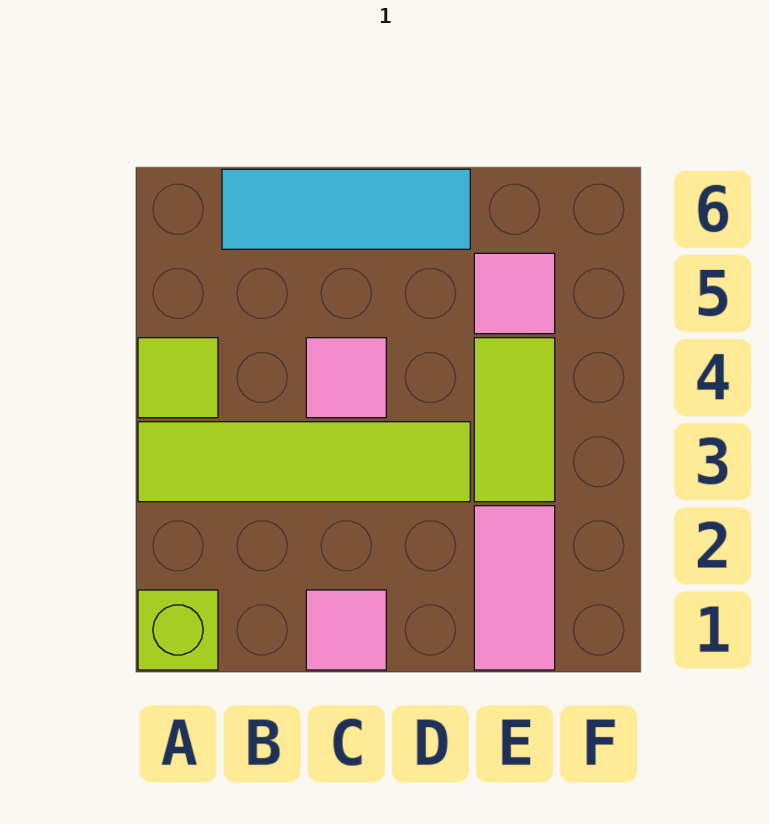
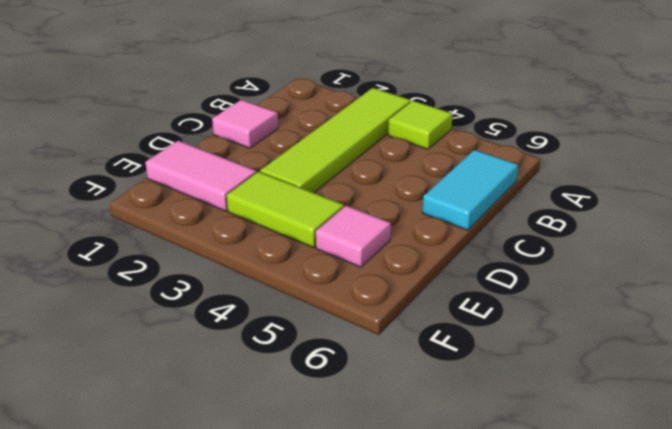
lime brick A1 level 1 -> none
cyan tile B6:D6 level 1 -> cyan tile B6:C6 level 1
pink tile C4 level 1 -> none

